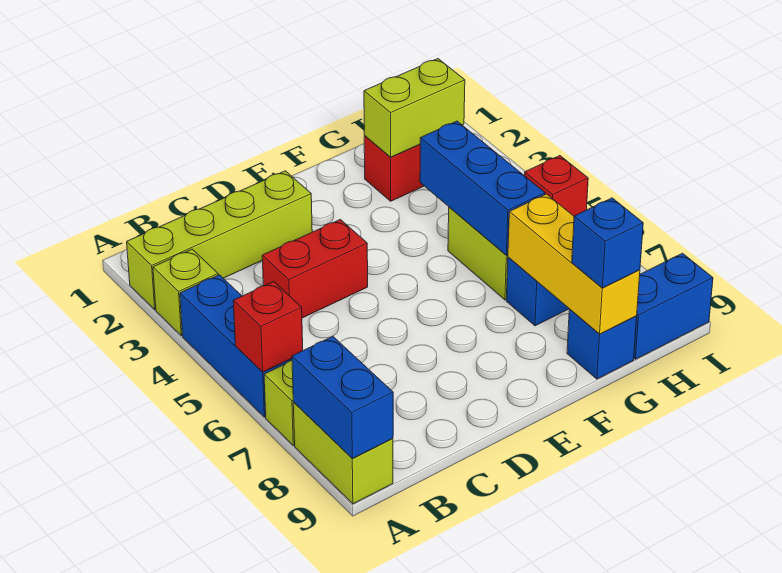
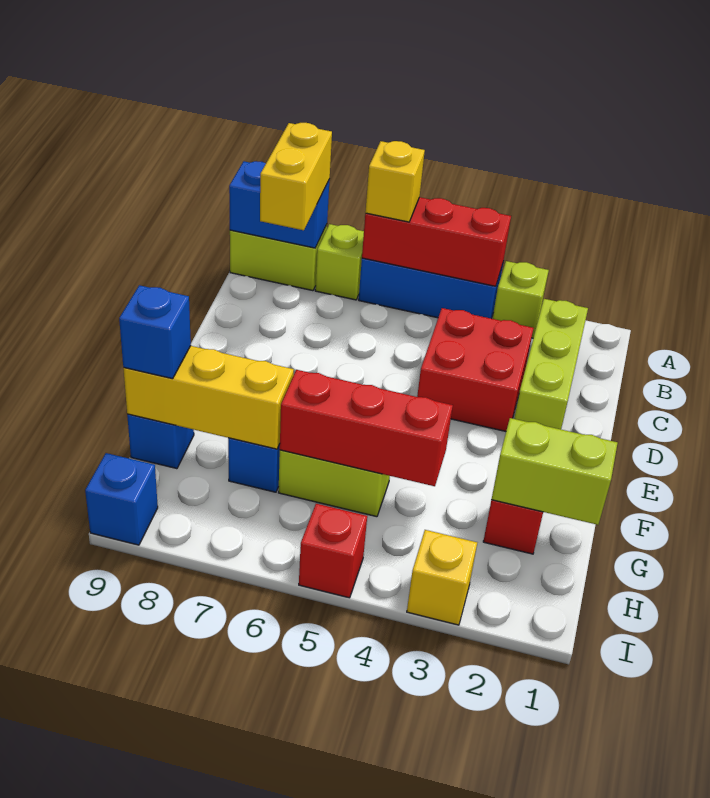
lime brick A2:D2 level 1 -> lime brick B2:D2 level 1
red brick A6 level 2 -> red brick A4:A6 level 2
none -> yellow brick A6 level 3
none -> yellow brick A8:B8 level 3
red brick C4:D4 level 1 -> red brick C3:D4 level 1
lime brick G2:H2 level 2 -> lime brick G1:G2 level 2
blue brick G4:G6 level 2 -> red brick G4:G6 level 2
blue brick H9:I9 level 1 -> blue brick I9 level 1
none -> yellow brick I3 level 1

